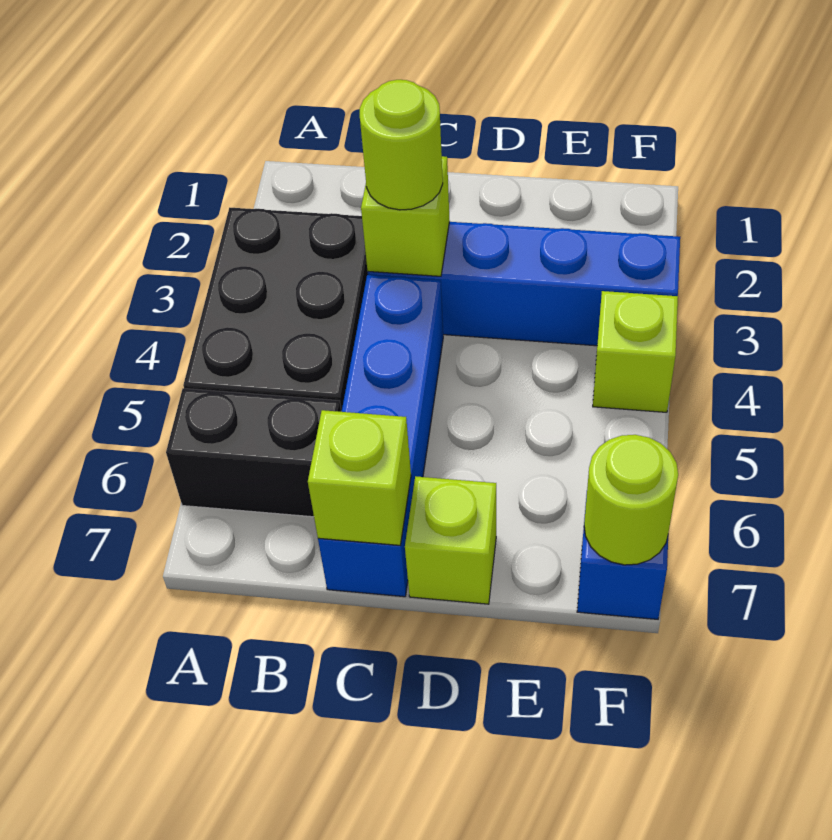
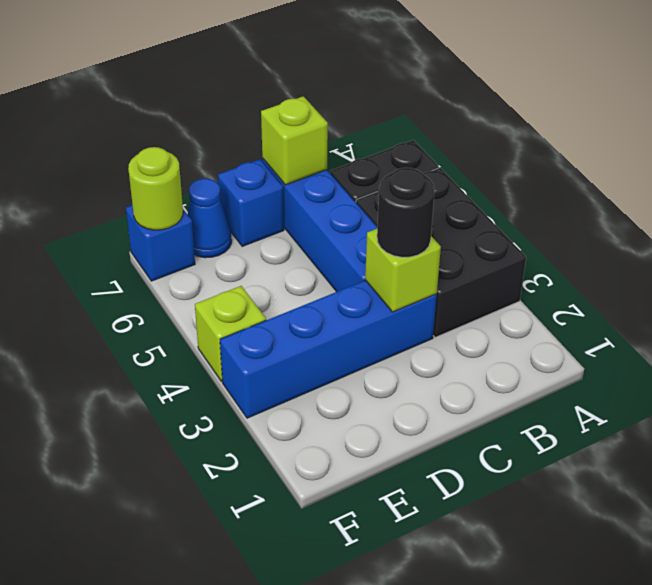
lime round brick C3 level 3 -> black round brick C3 level 3
lime brick D7 level 1 -> blue brick D7 level 1
none -> blue cone E7 level 1

